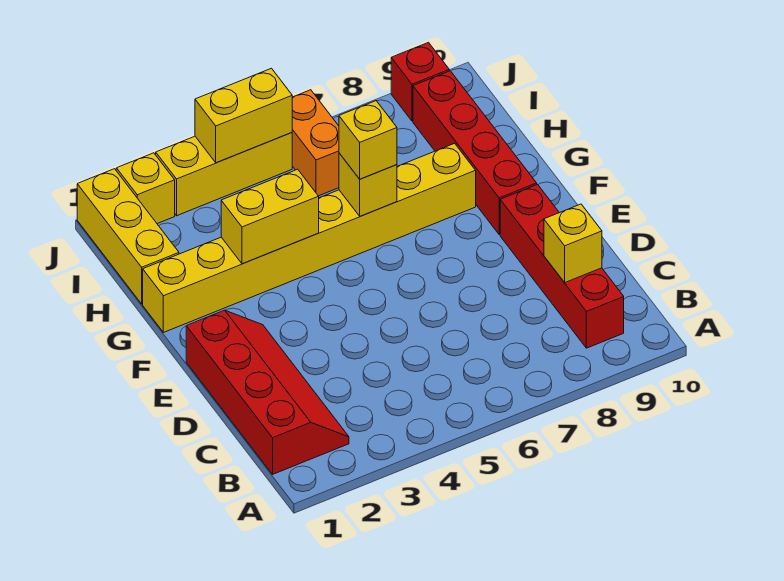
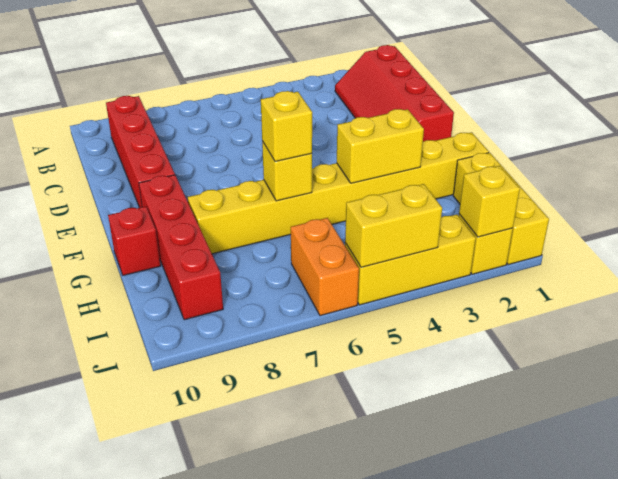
yellow brick C9 level 2 -> yellow brick J2 level 2
red brick J9 level 1 -> red brick G10 level 1

